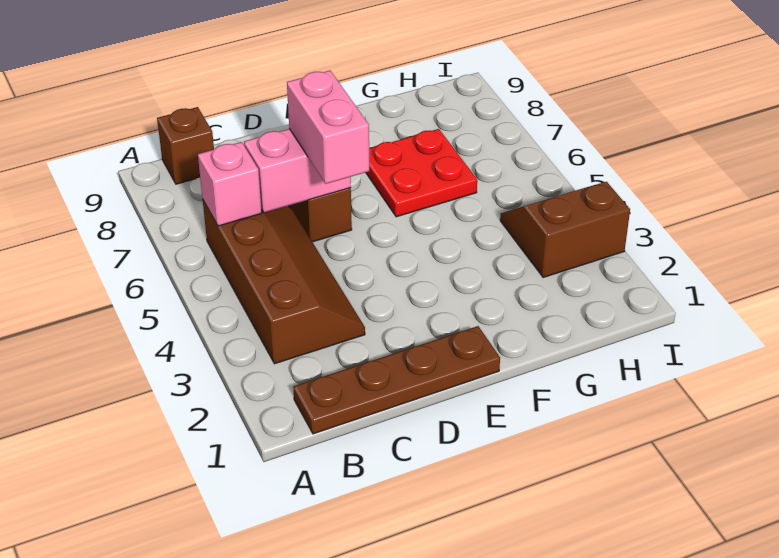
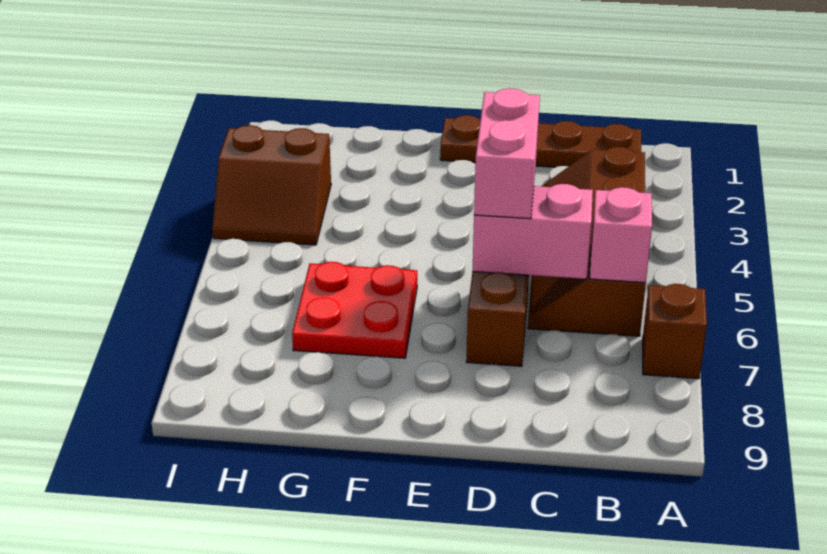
brown brick B9 level 1 -> brown brick A7 level 1

